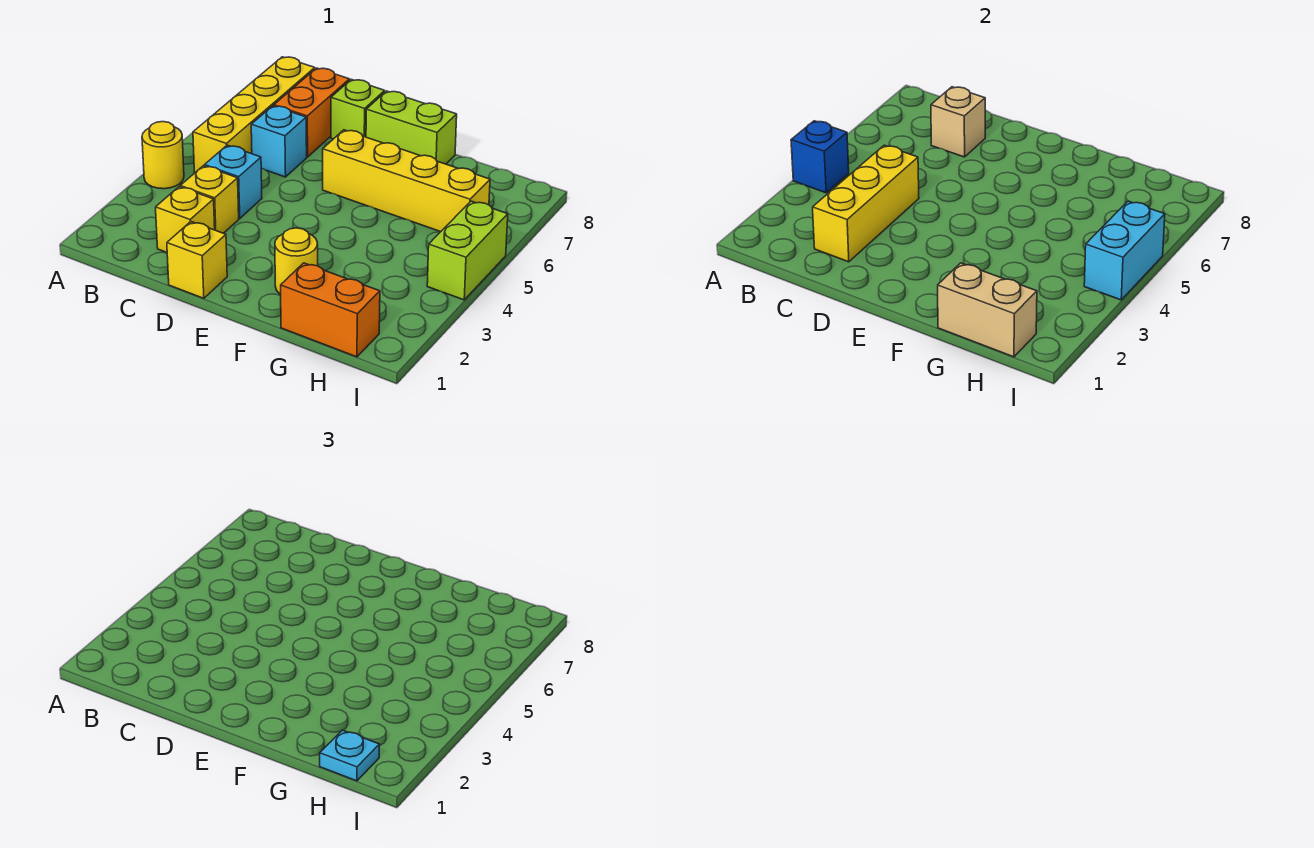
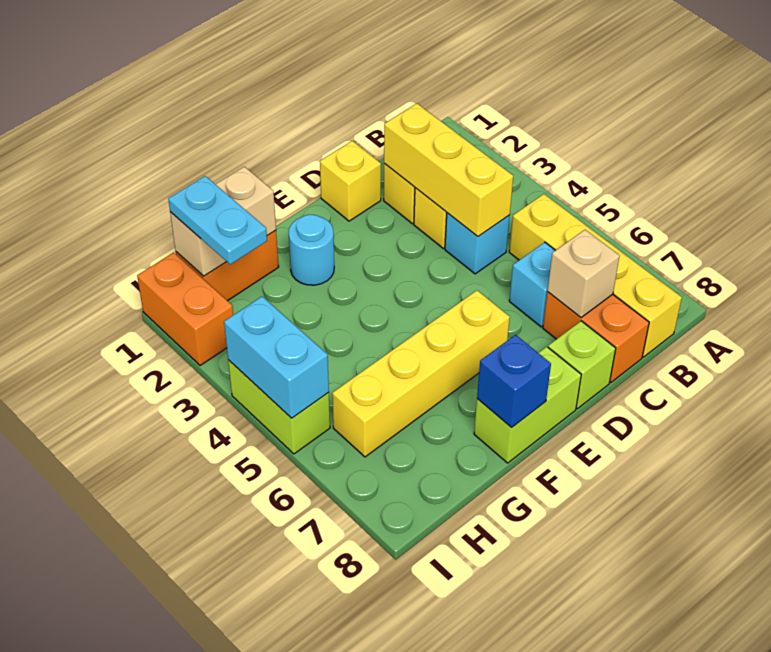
yellow round brick A4 level 1 -> none
blue brick A4 level 2 -> blue brick F8 level 2
yellow round brick F2 level 1 -> cyan round brick F2 level 1
cyan plate H1 level 3 -> cyan plate H1:H2 level 3
none -> orange brick I1:I2 level 1

